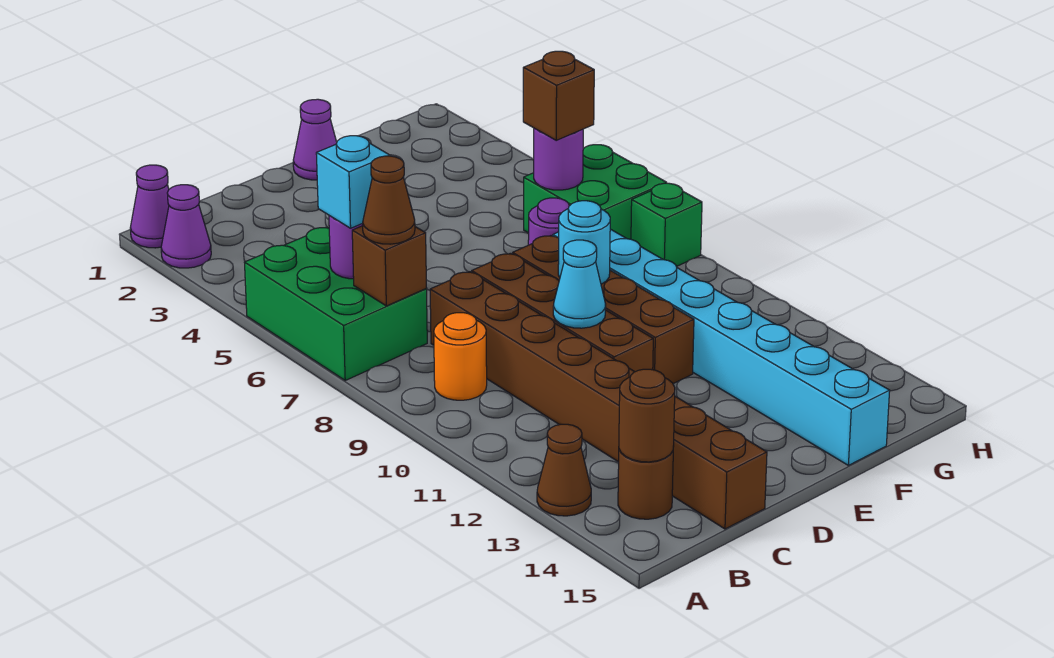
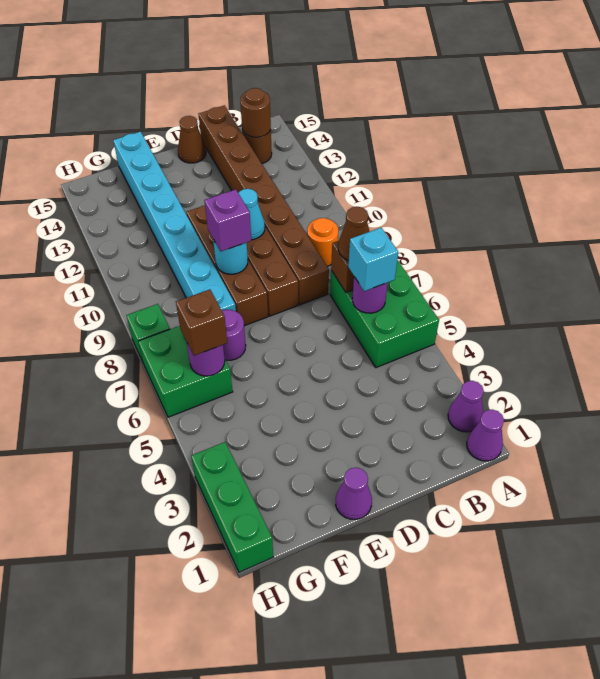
brown cone A13 level 1 -> brown cone D15 level 1
none -> purple brick E9 level 3
none -> green brick H1:H3 level 1

